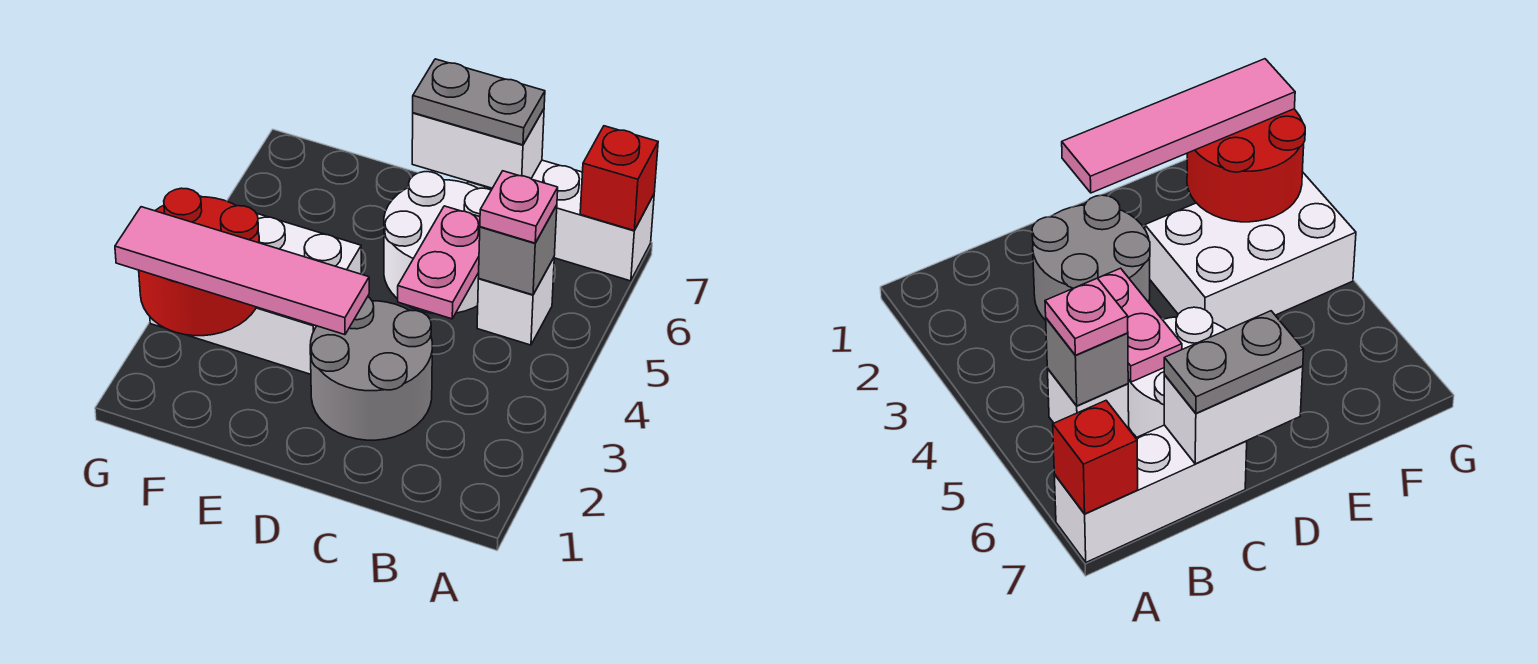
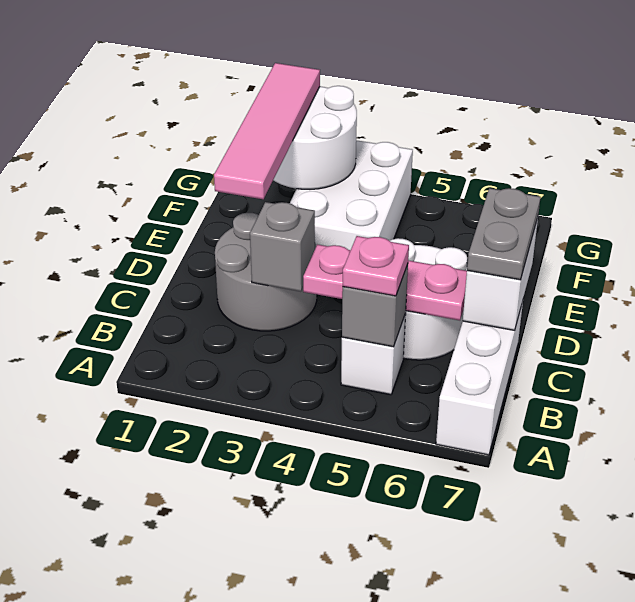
red brick A7 level 2 -> none
none -> grey brick C3 level 2
pink plate C4:C5 level 2 -> pink plate C4:C6 level 2
red round brick F2:G3 level 2 -> white round brick F2:G3 level 2

